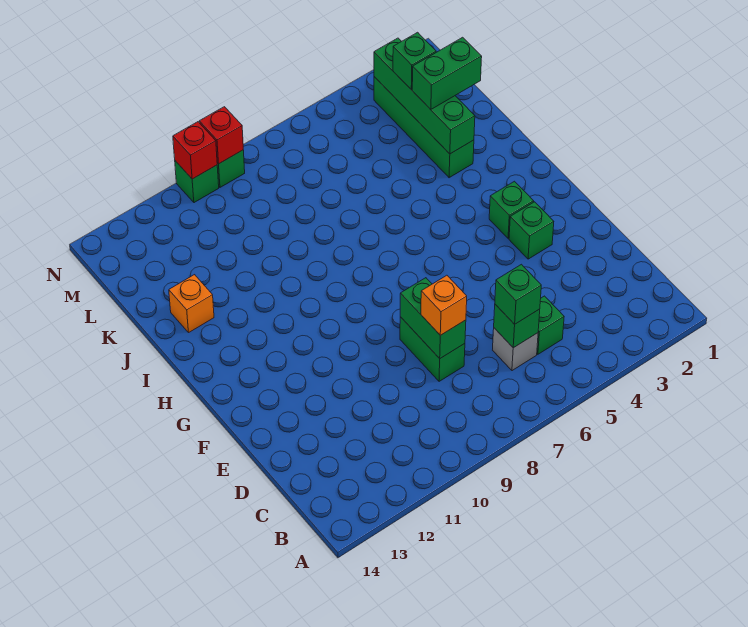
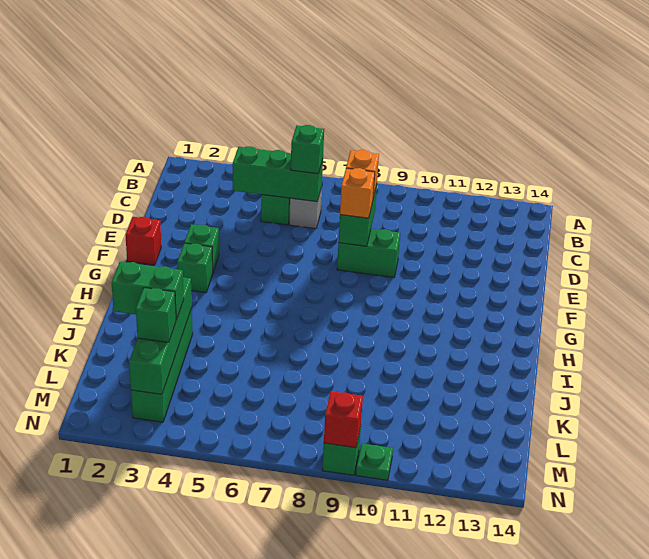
green brick C6 level 2 -> green brick C4:C6 level 2
green brick D8:E8 level 1 -> green brick E8:E9 level 1
orange brick J13 level 1 -> orange brick E8 level 3
green brick N10 level 1 -> green plate N10 level 1
red brick N10 level 2 -> red brick F1 level 1

